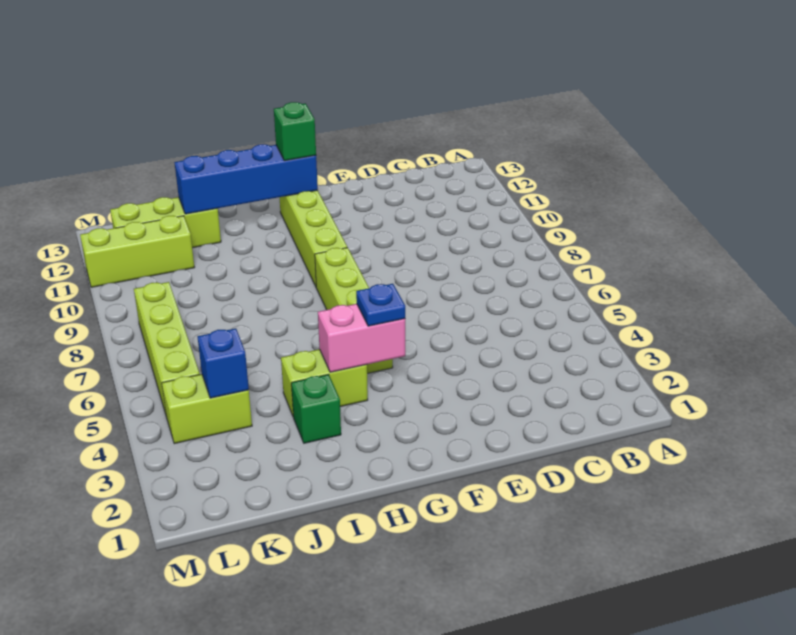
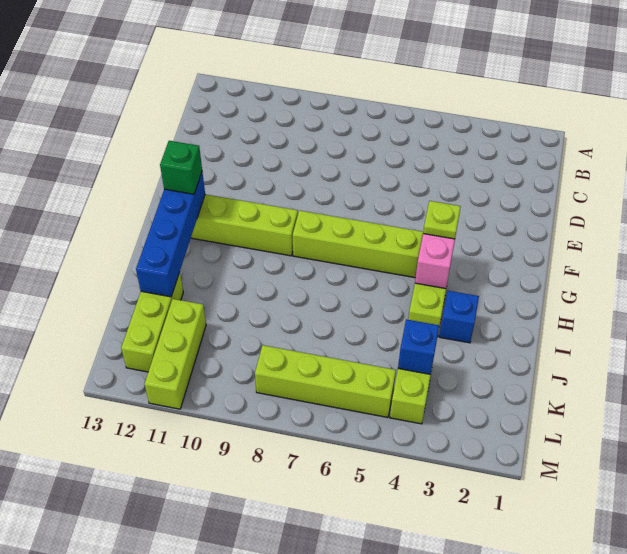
blue plate G4 level 3 -> lime plate G4 level 3
green brick I3 level 1 -> blue brick I3 level 1

